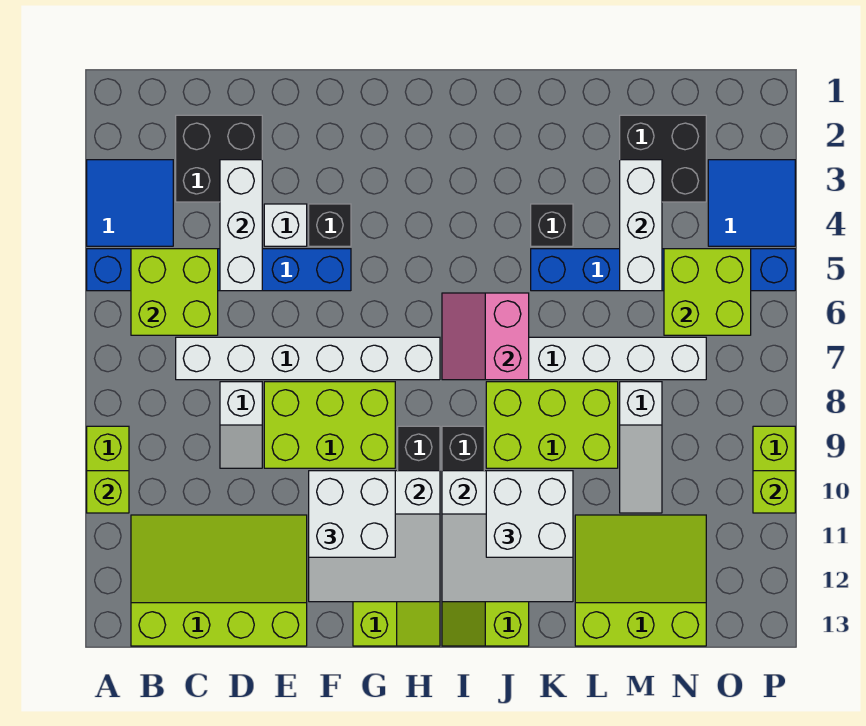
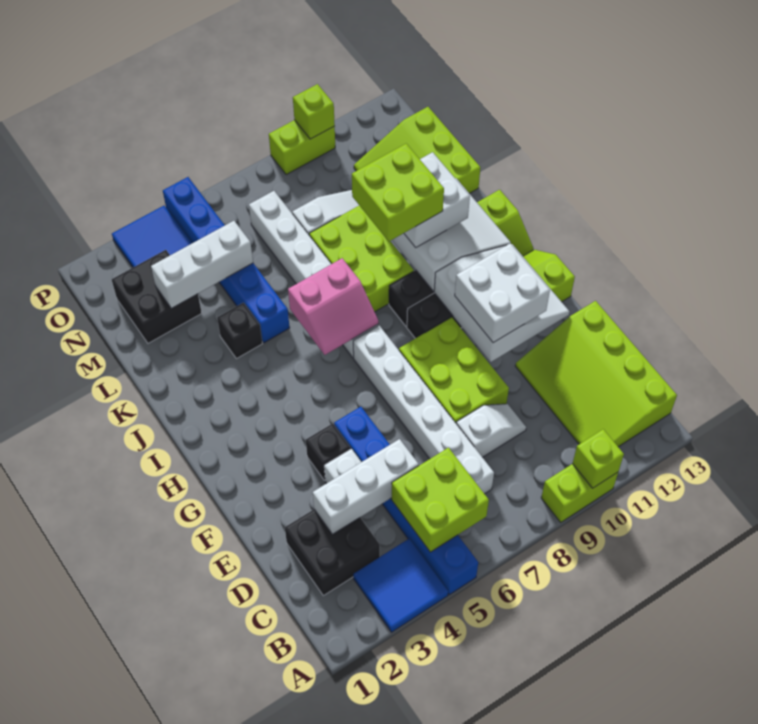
lime brick N5:O6 level 2 -> lime brick J9:K10 level 4

